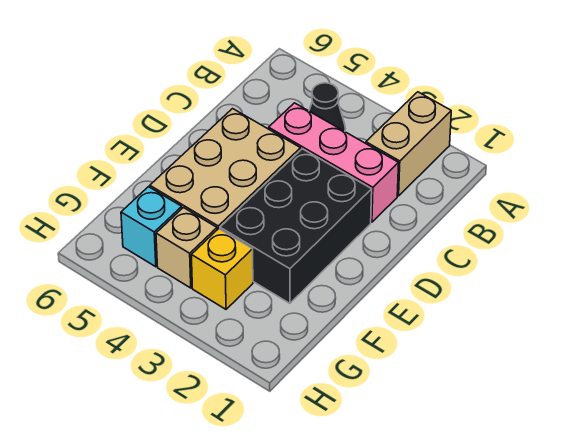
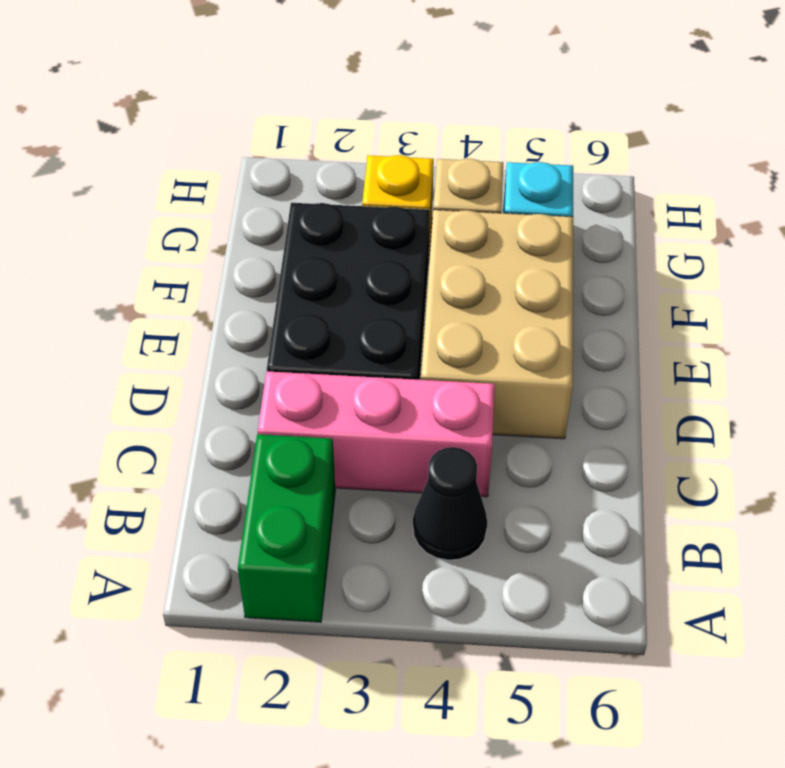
tan brick A2:B2 level 1 -> green brick A2:B2 level 1

